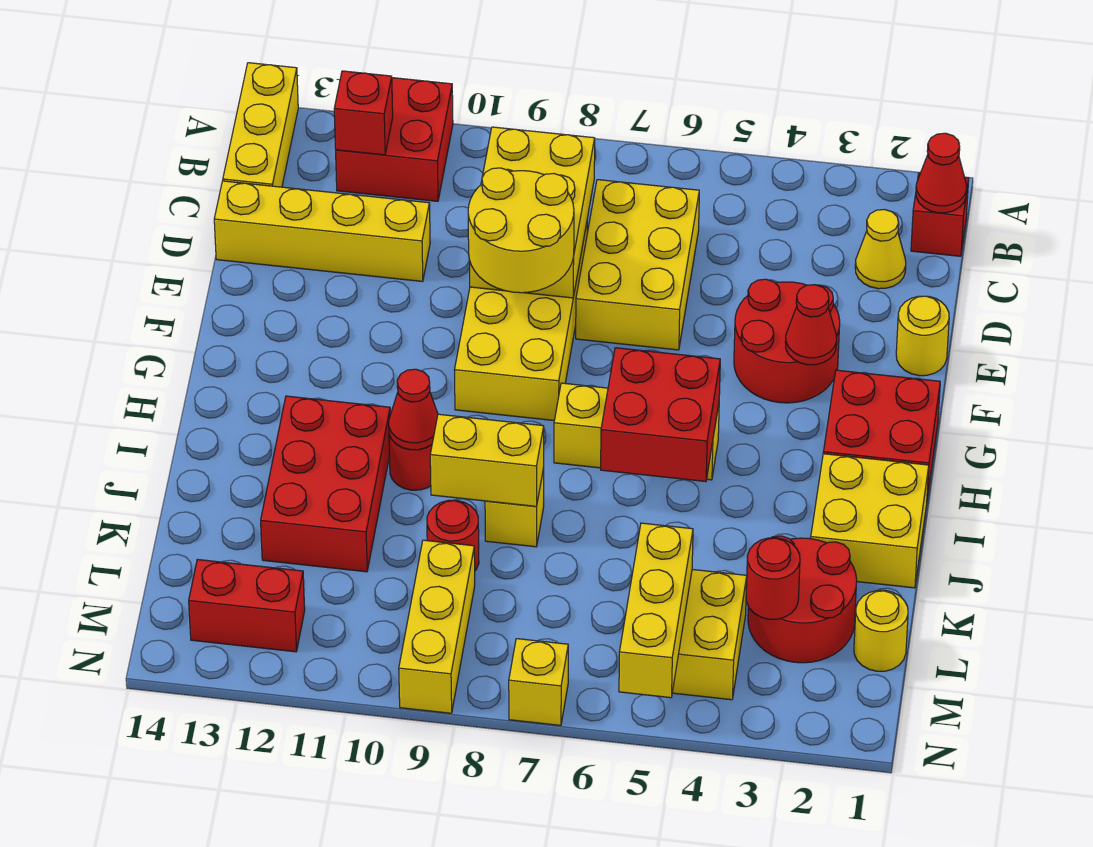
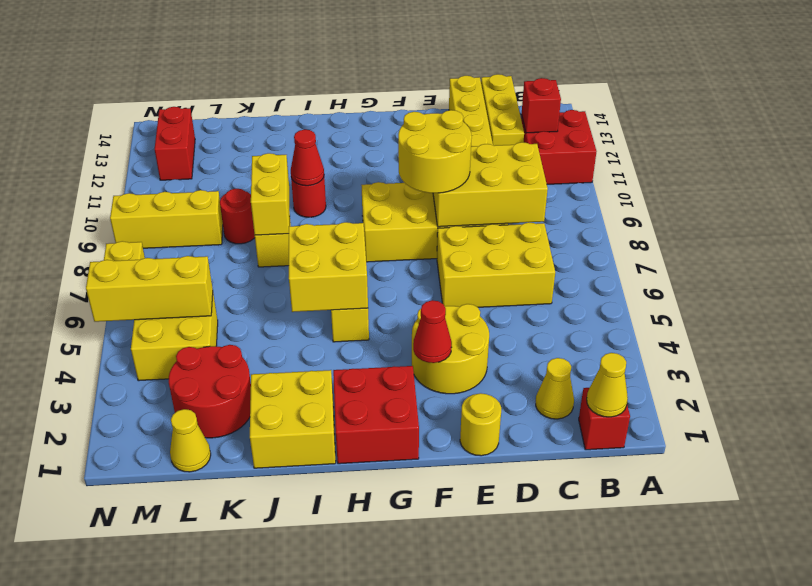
yellow brick A14:C14 level 1 -> yellow brick C12:C14 level 1
red cone B1 level 2 -> yellow cone B1 level 2
red round brick E3:F4 level 1 -> yellow round brick E3:F4 level 1
red brick H5:I6 level 2 -> yellow brick H5:I6 level 2
red brick I11:K12 level 1 -> none
yellow round brick L1 level 1 -> yellow cone L1 level 1
red round brick L3 level 2 -> none

